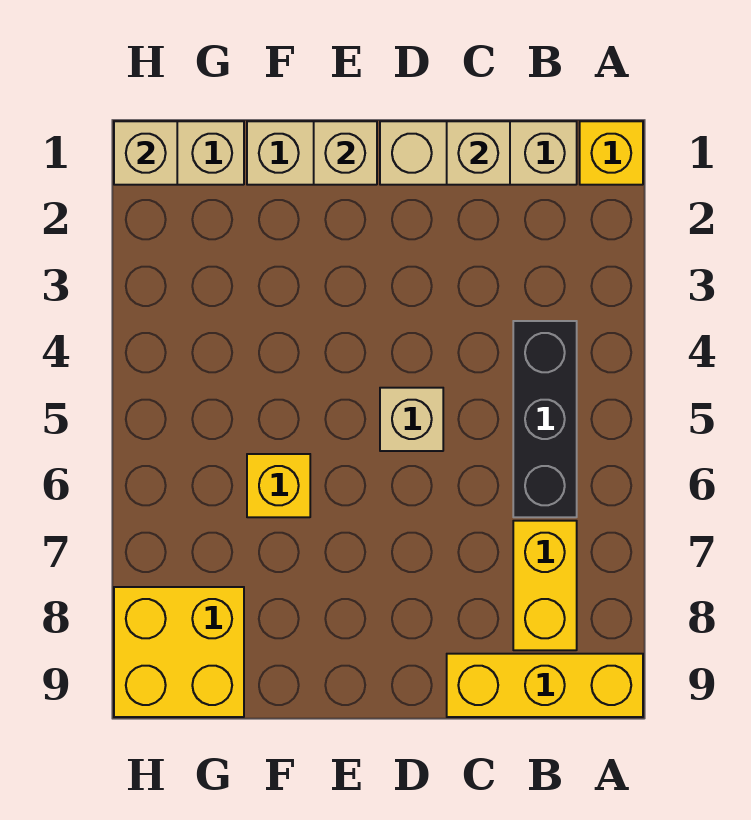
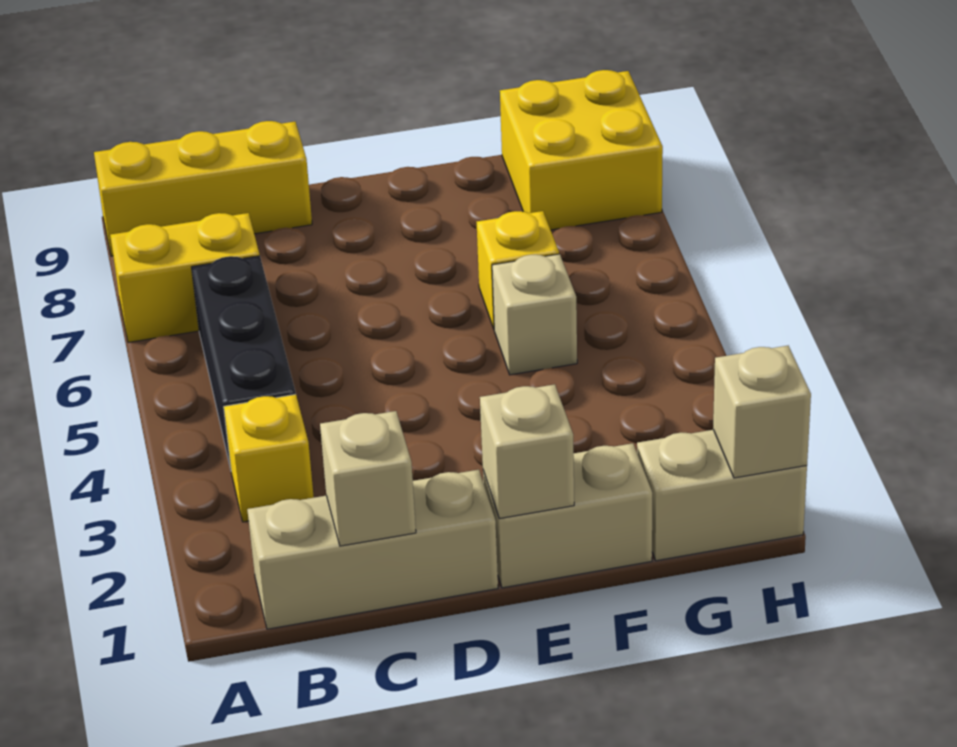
yellow brick A1 level 1 -> yellow brick B3 level 1
yellow brick B7:B8 level 1 -> yellow brick A7:B7 level 1
tan brick D5 level 1 -> tan brick F5 level 1

